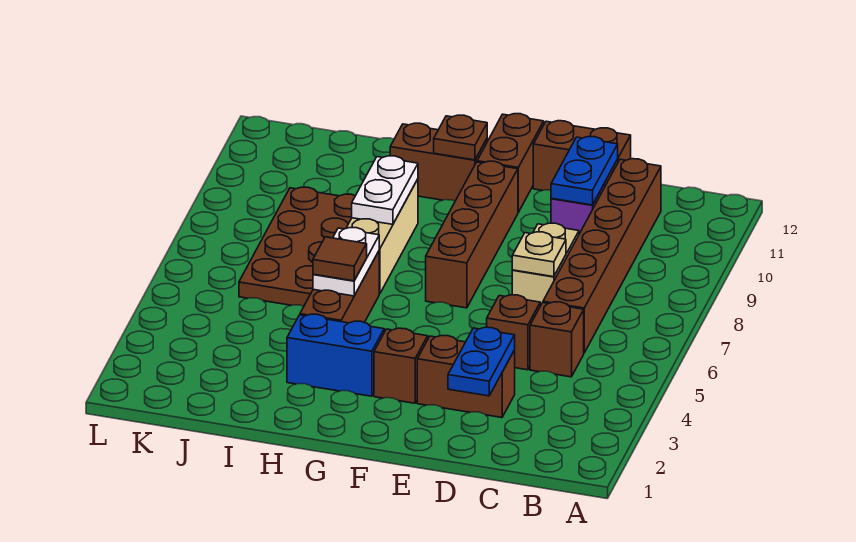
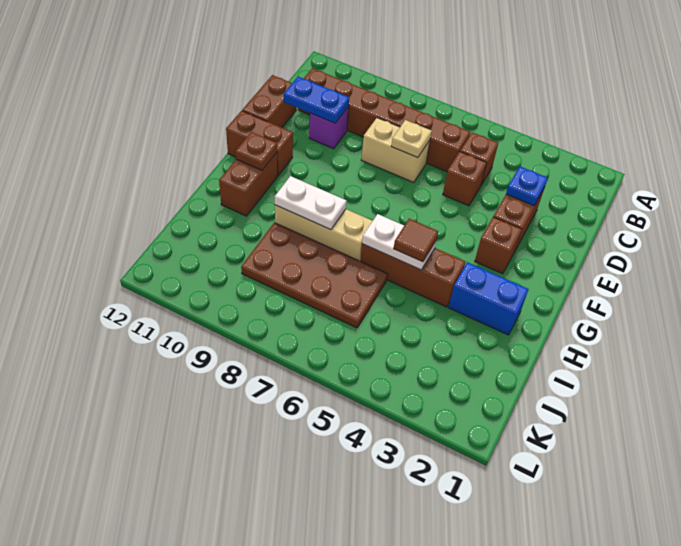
blue plate D2:D3 level 2 -> blue plate D3 level 2
brown brick F7:F10 level 1 -> none
blue brick G3:H3 level 1 -> blue brick H2:H3 level 1

